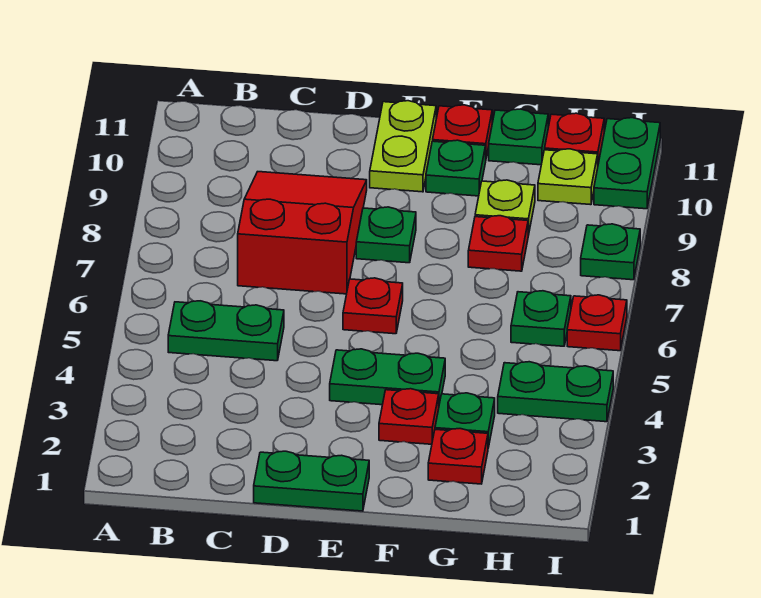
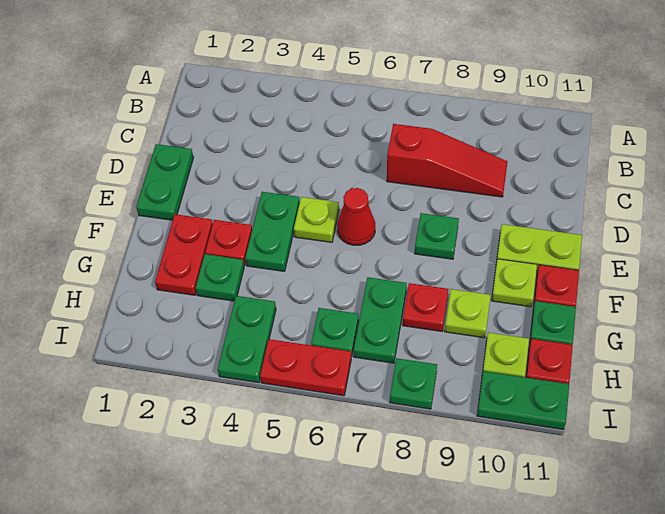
green plate B5:C5 level 1 -> green plate G7:H7 level 1
red slope C7:D9 level 1 top 7 -> red slope C7:C9 level 1 top 7
none -> lime plate E5 level 1
red plate E6 level 1 -> red cone E6 level 1
green plate F10 level 1 -> lime plate F10 level 1
red plate G2 level 1 -> red plate F2:G2 level 1
red plate I6 level 1 -> red plate I5:I6 level 1

